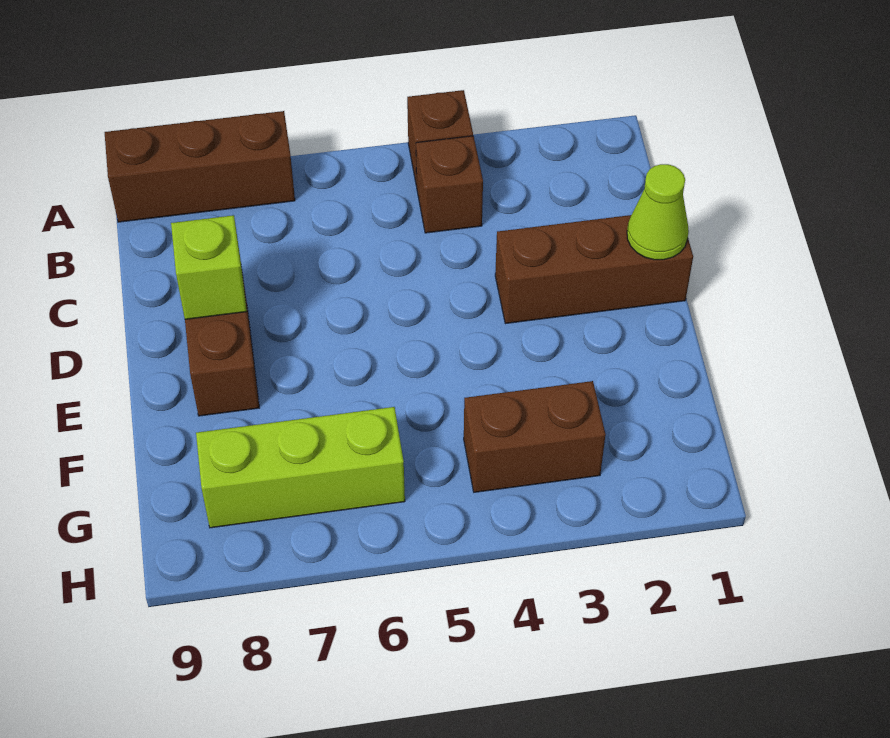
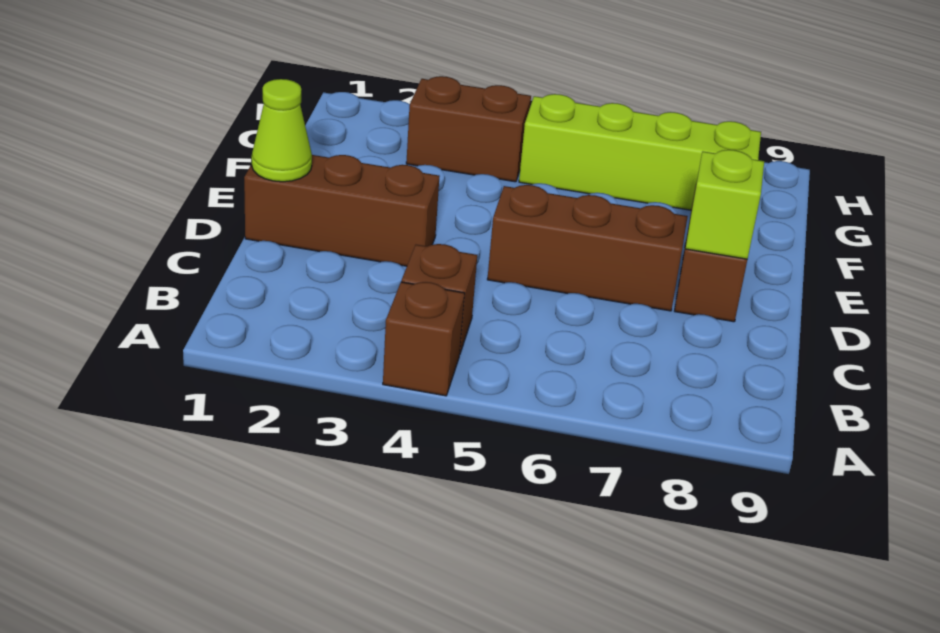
brown brick A7:A9 level 1 -> brown brick D5:D7 level 1
lime brick G6:G8 level 1 -> lime brick G5:G8 level 1

